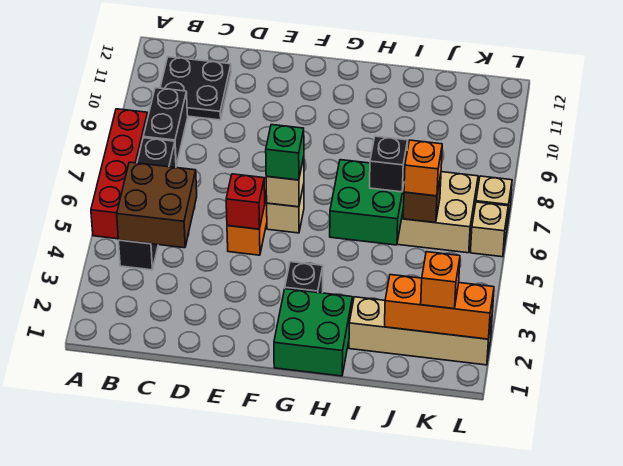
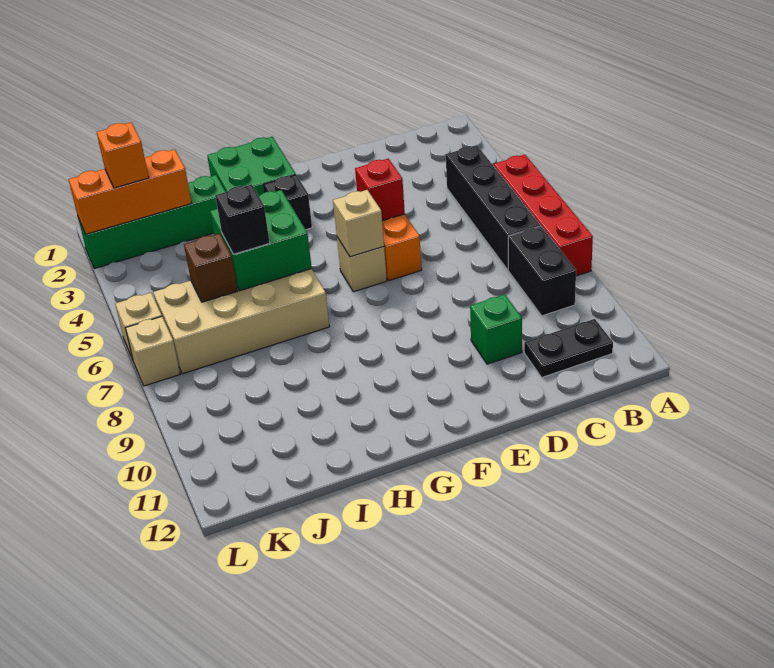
brown brick B4:C5 level 2 -> none
black plate B10:C11 level 1 -> black plate B11:C11 level 1
green brick F6 level 3 -> green brick D10 level 1
tan brick I2:L2 level 1 -> green brick I2:L2 level 1
orange brick J6 level 3 -> none

